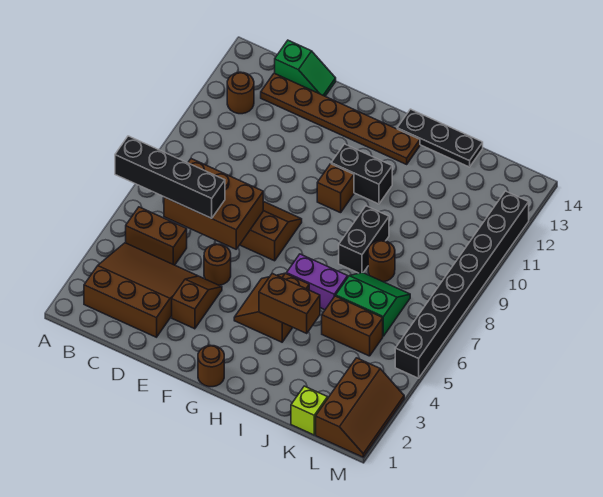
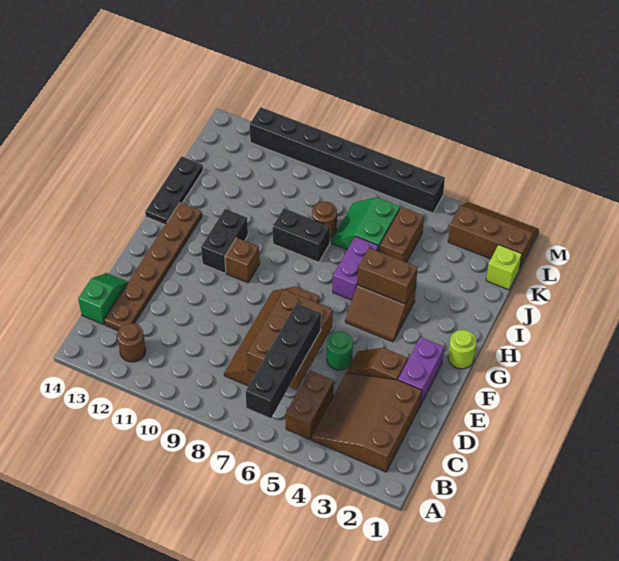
none -> purple brick E2:F2 level 1
brown round brick E5 level 1 -> green round brick E5 level 1
brown round brick G1 level 1 -> lime round brick G1 level 1
brown brick H4:I4 level 2 -> brown brick H4:H5 level 2

